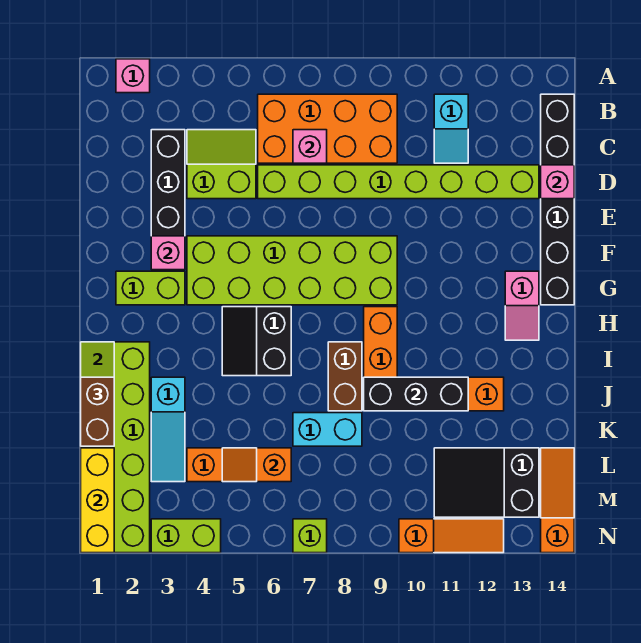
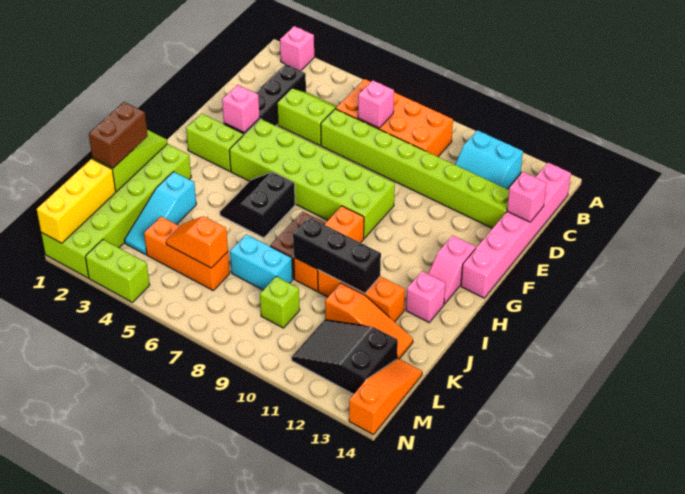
cyan slope B11:C11 level 1 top B -> cyan slope B11:C12 level 1 top B
black brick B14:G14 level 1 -> pink brick B14:G14 level 1
none -> pink brick I13 level 1
lime brick N7 level 1 -> lime brick L9 level 1
orange slope N10:N12 level 1 top 10 -> orange slope K11:K13 level 1 top 11

